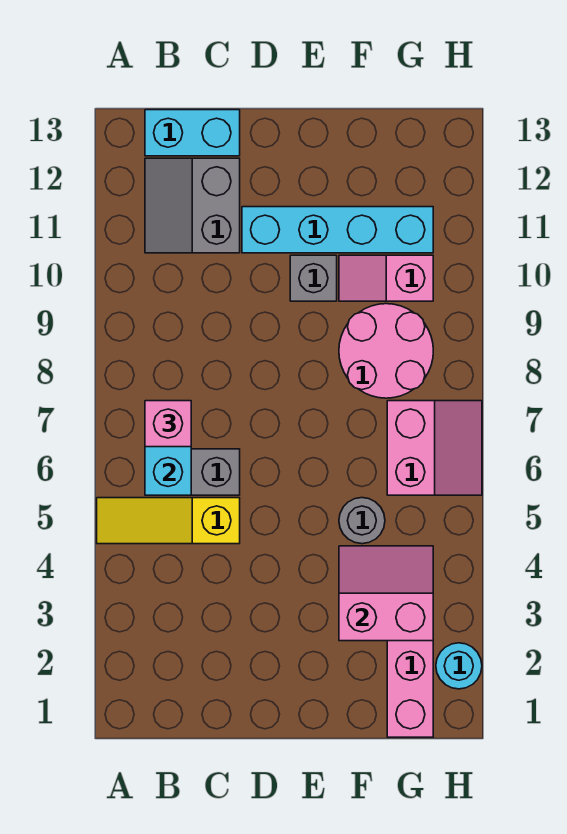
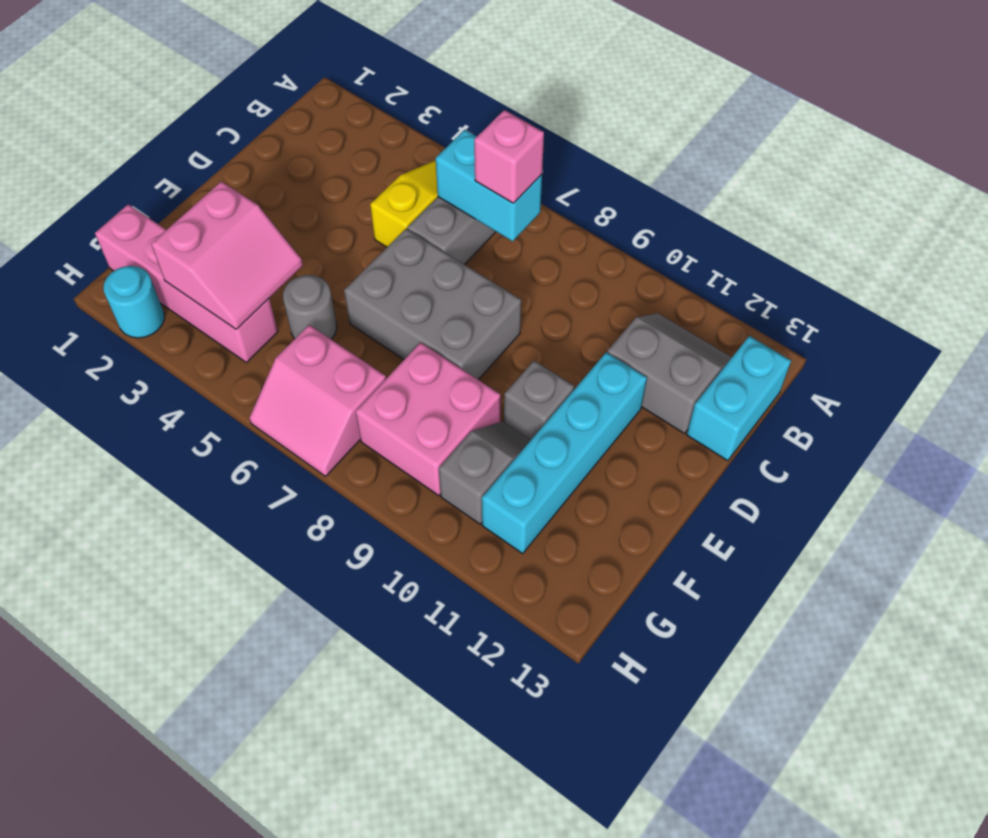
none -> grey brick D6:E8 level 1
pink round brick F8:G9 level 1 -> pink brick F8:G9 level 1
pink slope F10:G10 level 1 top G -> grey slope F10:G10 level 1 top G

